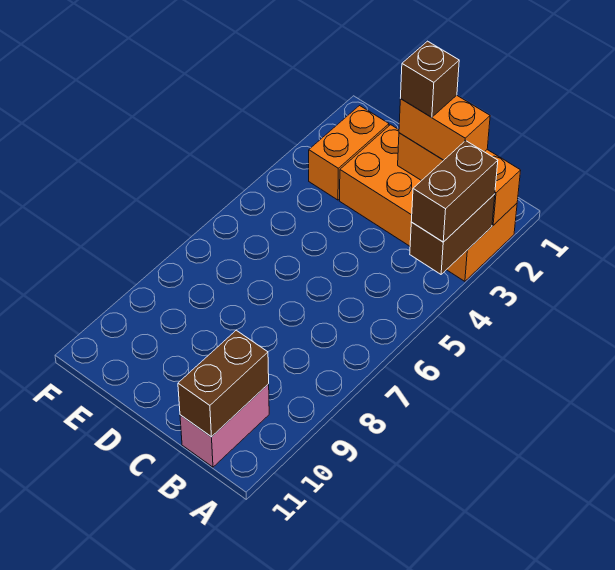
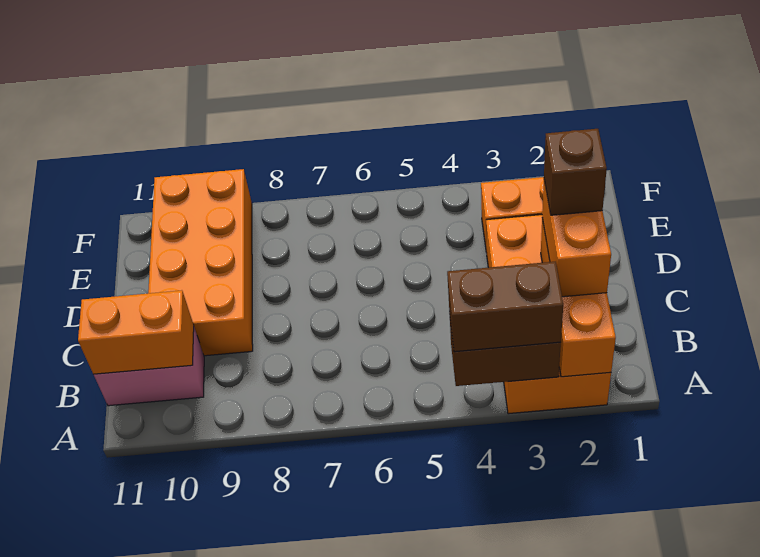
brown brick B10:B11 level 2 -> orange brick B10:B11 level 2
none -> orange brick C9:F10 level 1

